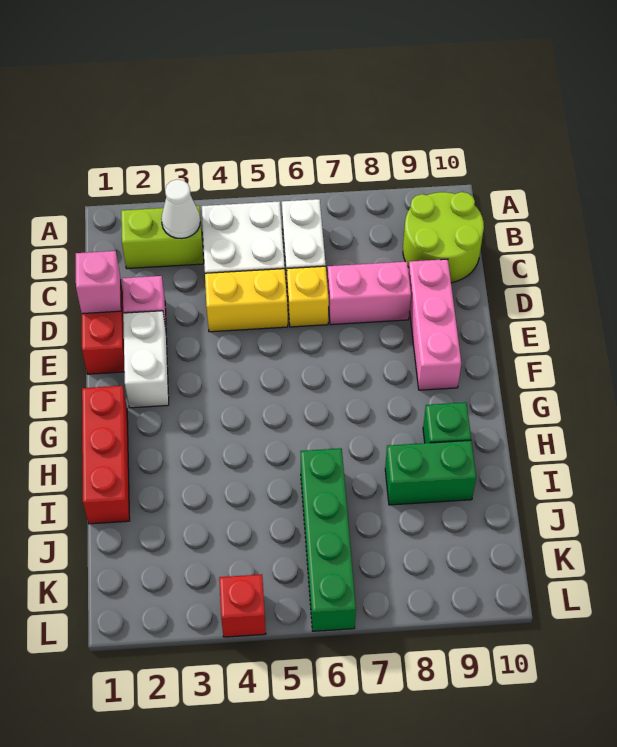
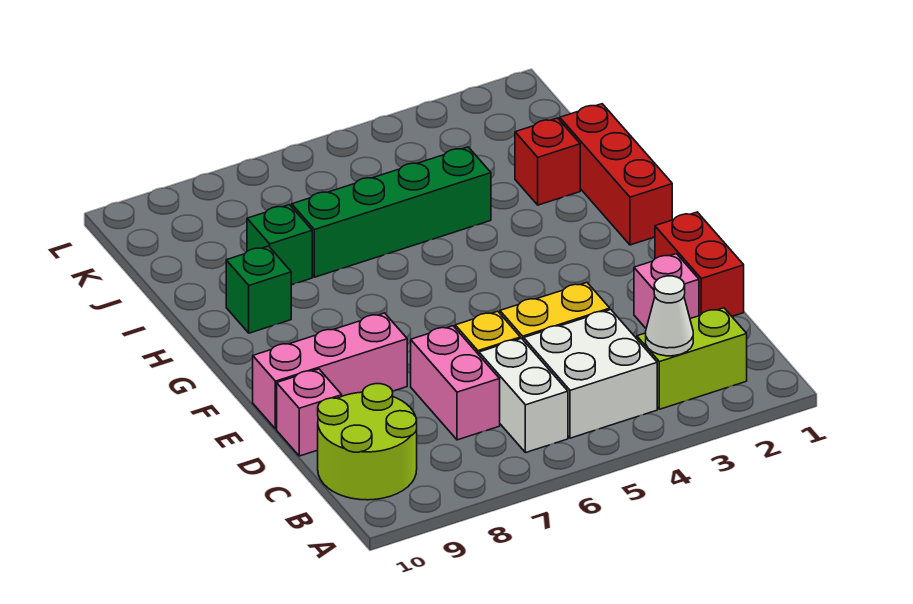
pink brick D1 level 2 -> pink brick D10 level 1
pink brick D7:D8 level 1 -> pink brick C7:D7 level 1
pink brick D9:F9 level 1 -> pink brick E8:E10 level 1
white brick E2:F2 level 1 -> none
green brick I6:L6 level 1 -> green brick I4:I7 level 1
green brick I8:I9 level 1 -> green brick I8 level 1
red brick L4 level 1 -> red brick I2 level 1

